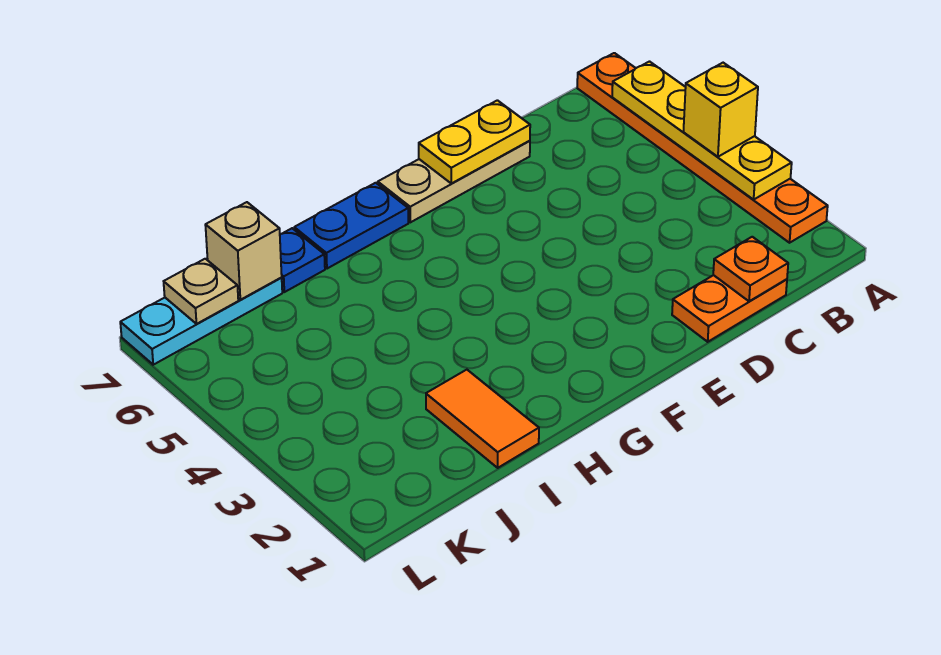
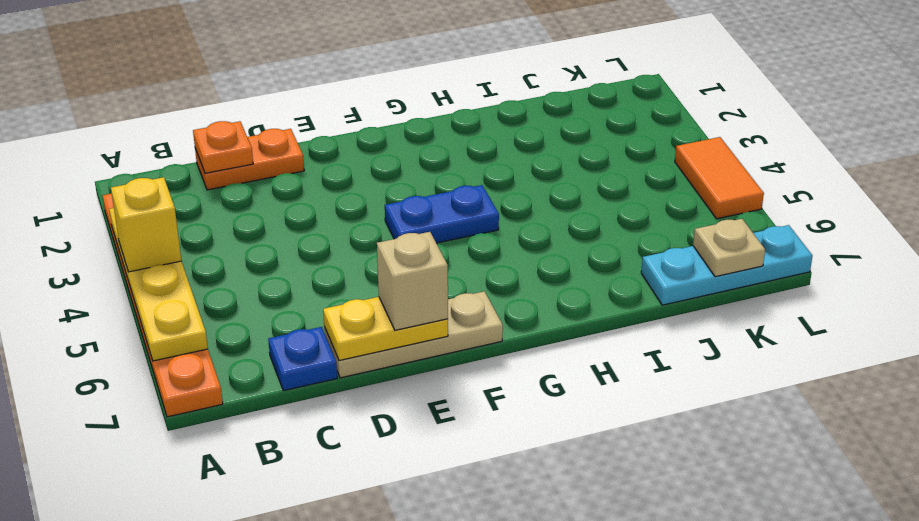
blue plate G7:H7 level 1 -> blue plate F4:G4 level 1
orange tile I1:I2 level 1 -> orange tile L4:L5 level 1
blue plate I7 level 1 -> blue plate C7 level 1
tan brick J7 level 2 -> tan brick E7 level 3

